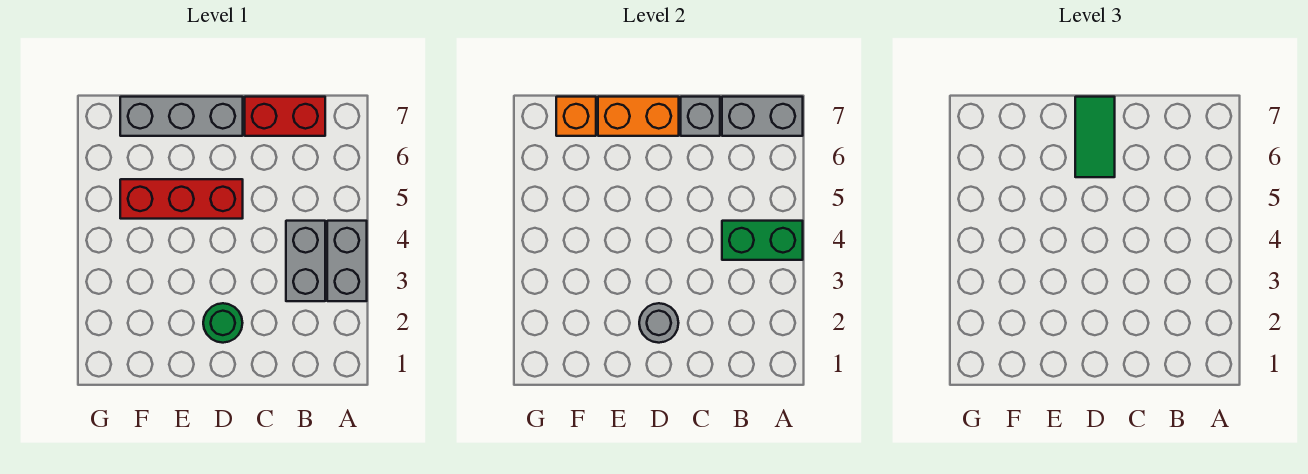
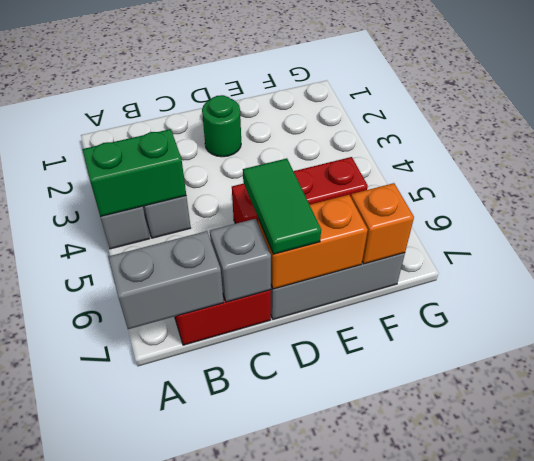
grey round brick D2 level 2 -> none

